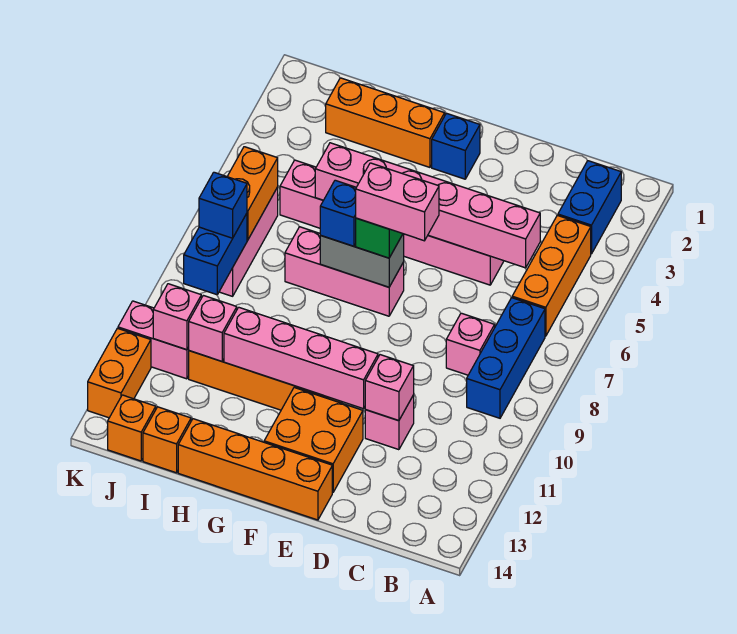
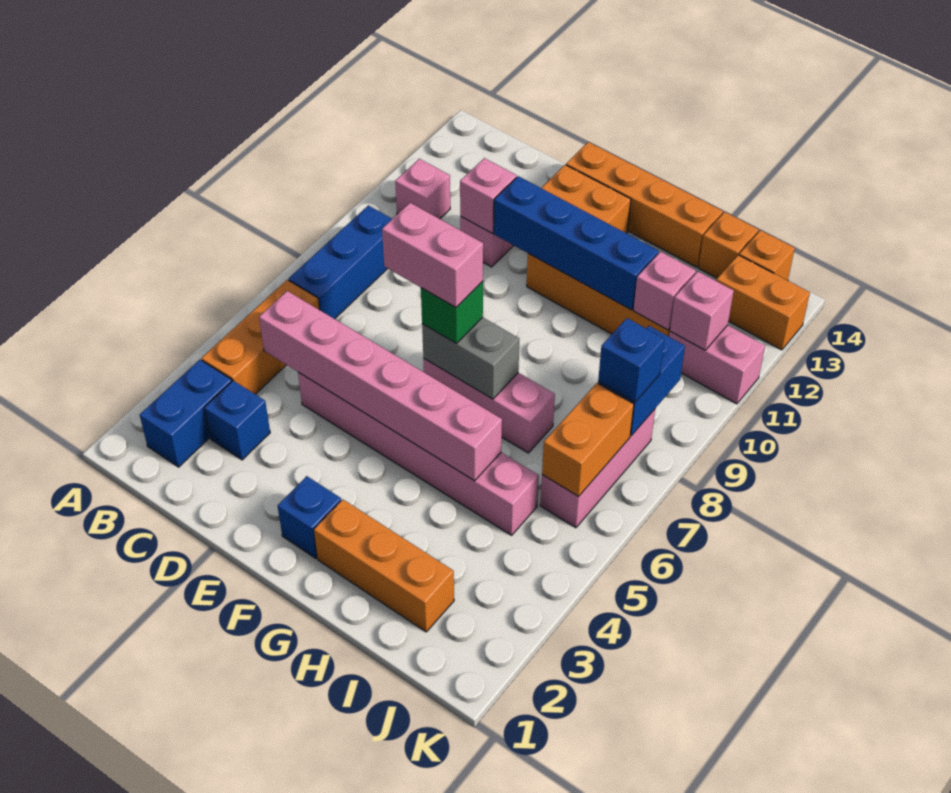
pink brick C8 level 1 -> pink brick B11 level 1
pink brick E11:H11 level 2 -> blue brick E11:H11 level 2
blue brick G7 level 3 -> blue brick C3 level 1
orange brick K12:K13 level 1 -> orange brick J13:K13 level 1

